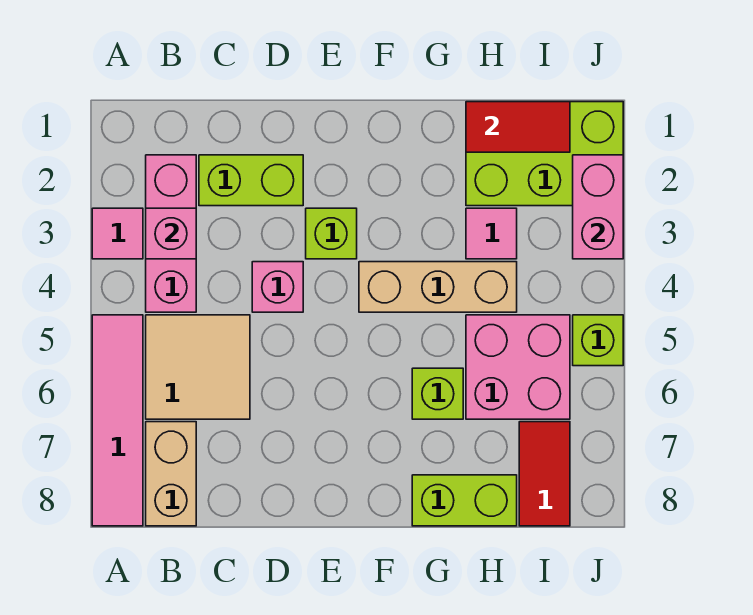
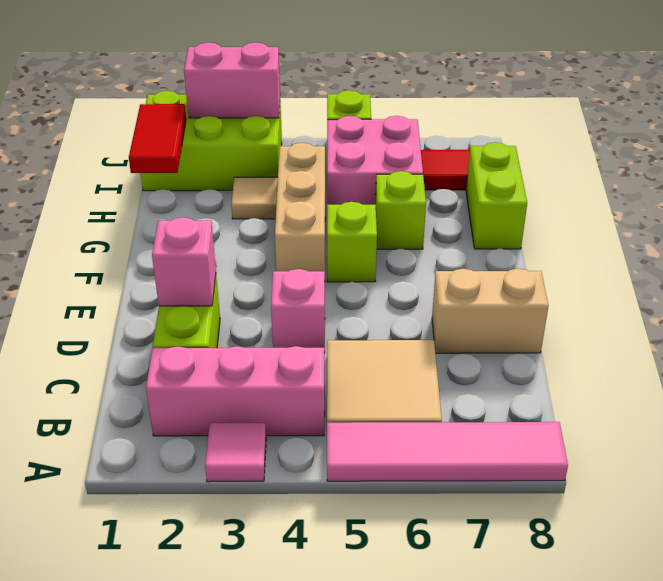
pink brick B3 level 2 -> pink brick D2 level 2
tan brick B7:B8 level 1 -> tan brick D7:D8 level 1
lime brick E3 level 1 -> lime brick F5 level 1
lime brick H1:J2 level 1 -> lime brick I1:J3 level 1
pink tile H3 level 1 -> tan tile H3 level 1

